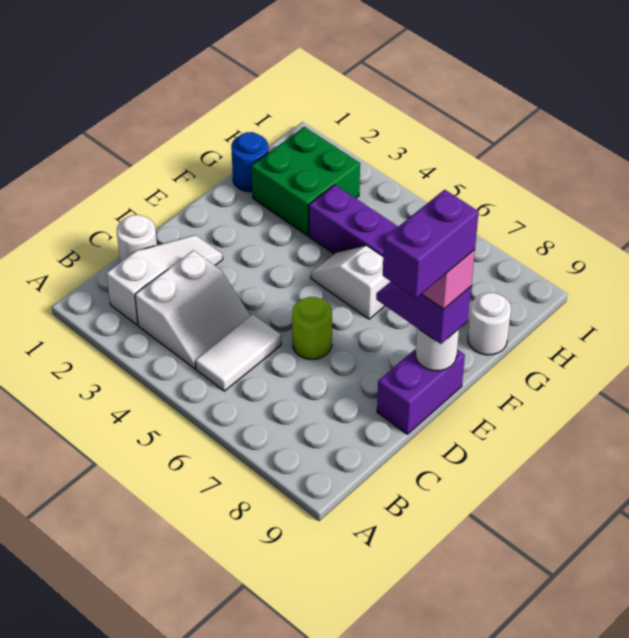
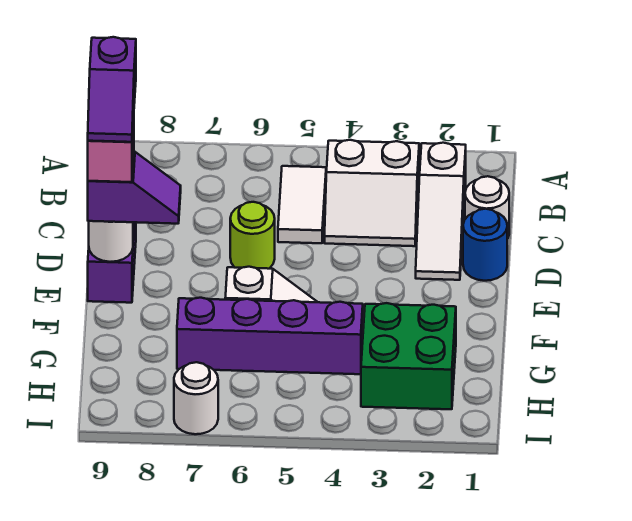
white slope B3:C4 level 1 top 3 -> white slope B3:C4 level 1 top B
purple brick D9:E9 level 5 -> purple slope D9:E9 level 5 top D
blue round brick G1 level 1 -> blue round brick D1 level 1
white round brick G9 level 1 -> white round brick I7 level 1

